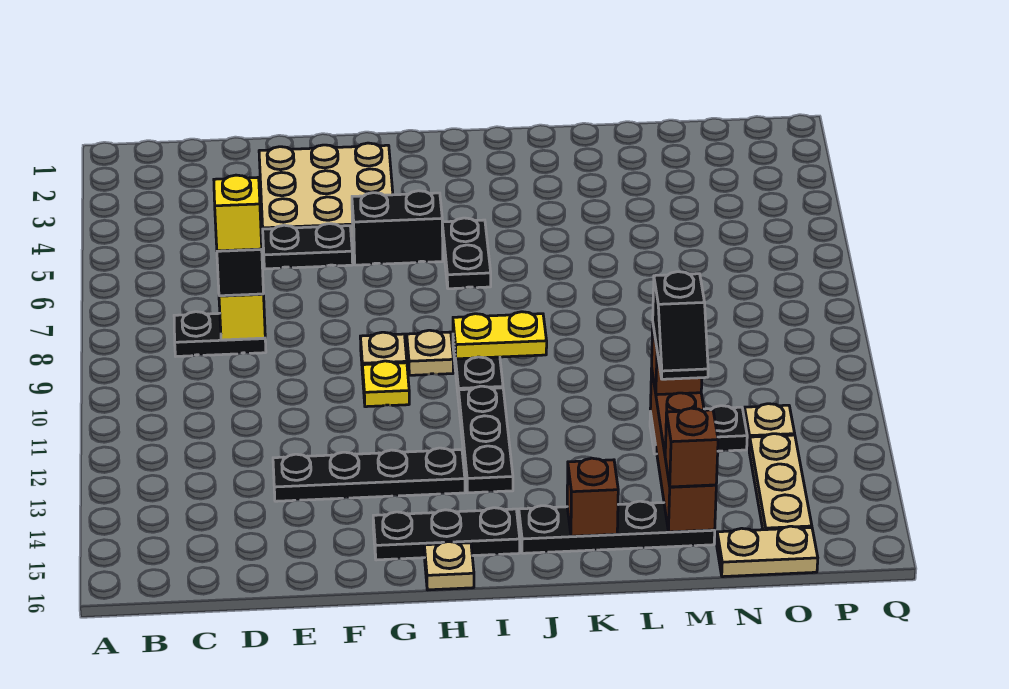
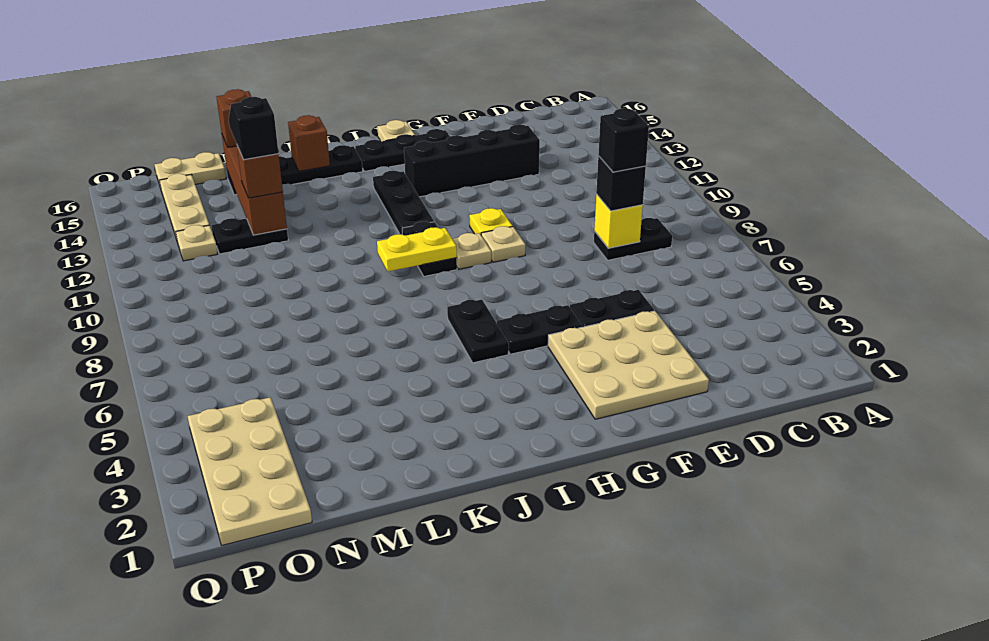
yellow brick D8 level 4 -> black brick D8 level 4
black plate E13:H13 level 1 -> black brick E13:H13 level 1
black brick G5:H5 level 1 -> black plate G5:H5 level 1
none -> tan plate O1:P4 level 1

